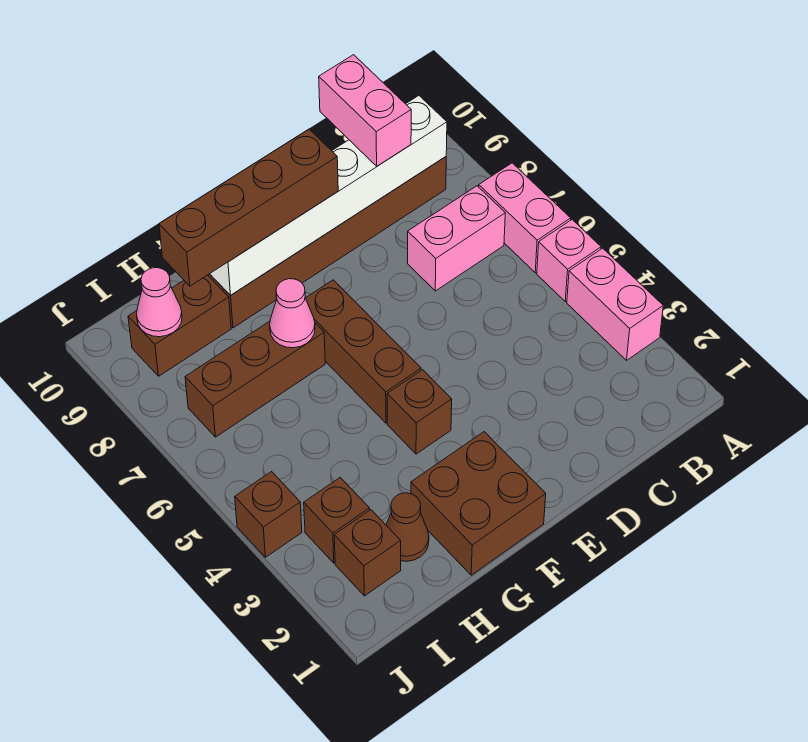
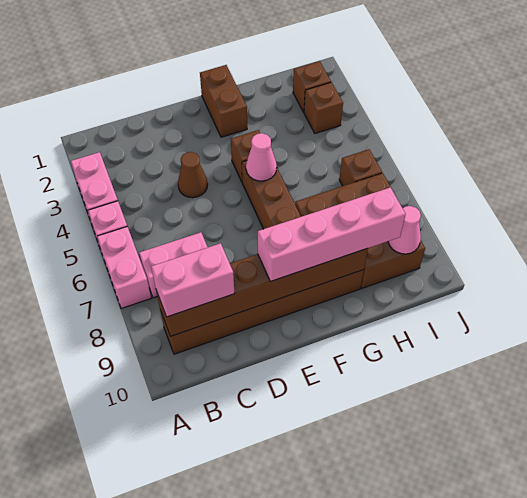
white brick B9:G9 level 2 -> brown brick B9:G9 level 2
pink brick C9:C10 level 3 -> pink brick B9:C9 level 3
brown brick E9:H9 level 3 -> pink brick E9:H9 level 3
brown brick F1:G2 level 1 -> brown brick F1:F2 level 1
pink cone G7 level 2 -> pink cone F5 level 2
brown cone H2 level 1 -> brown cone D4 level 1
brown brick J4 level 1 -> brown brick I6 level 1

